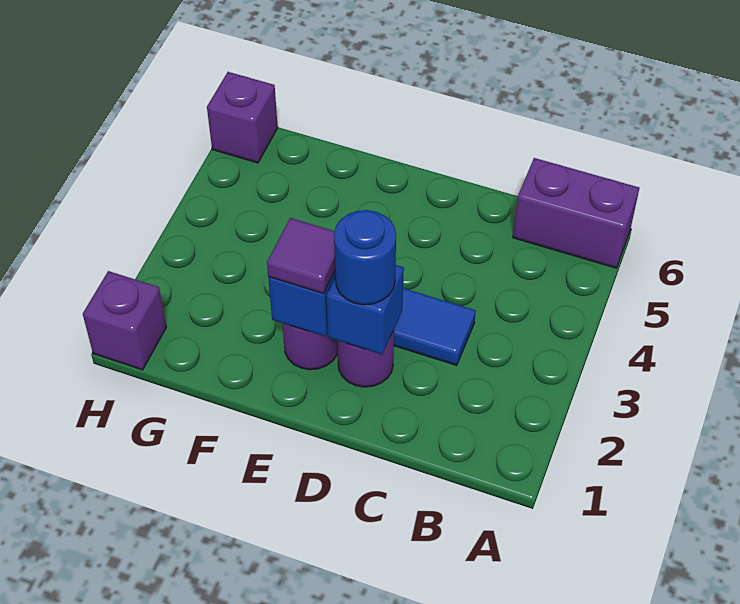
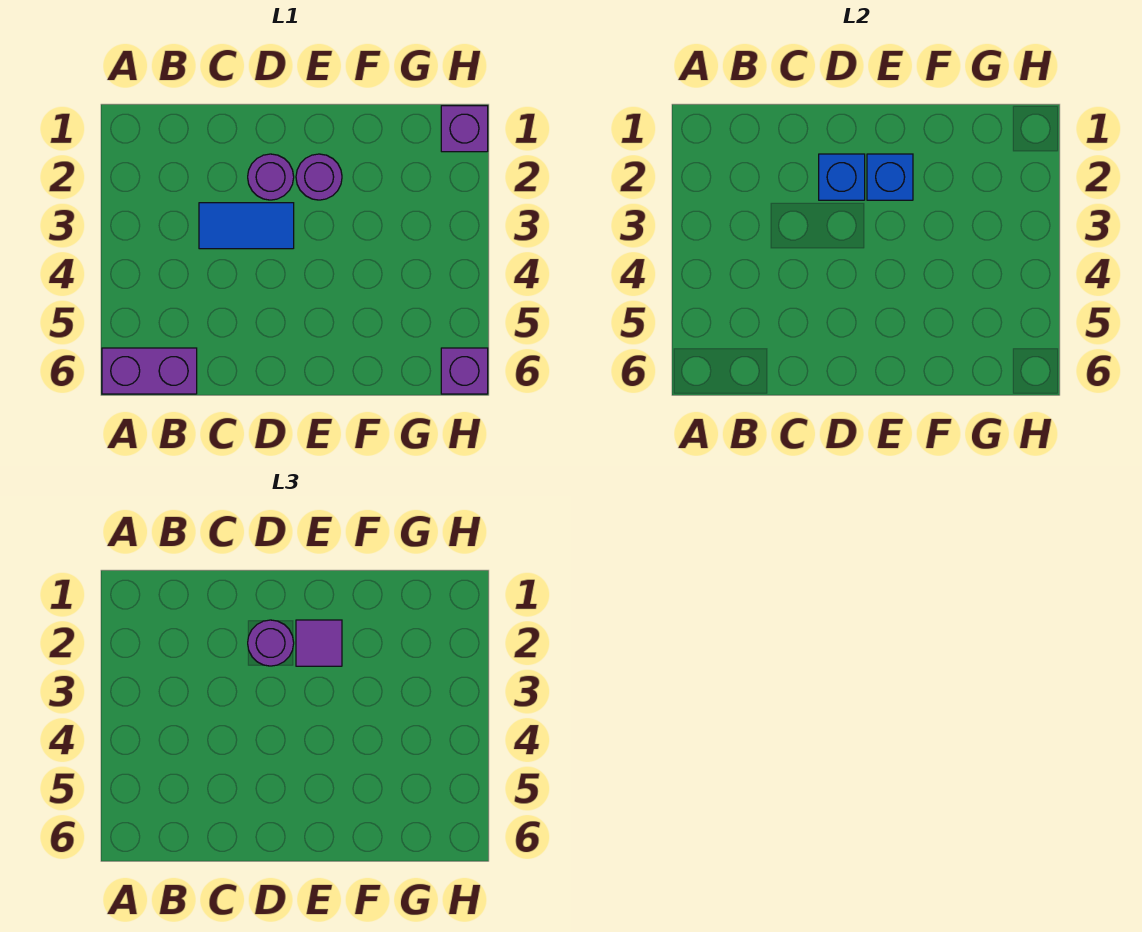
blue round brick D2 level 3 -> purple round brick D2 level 3

